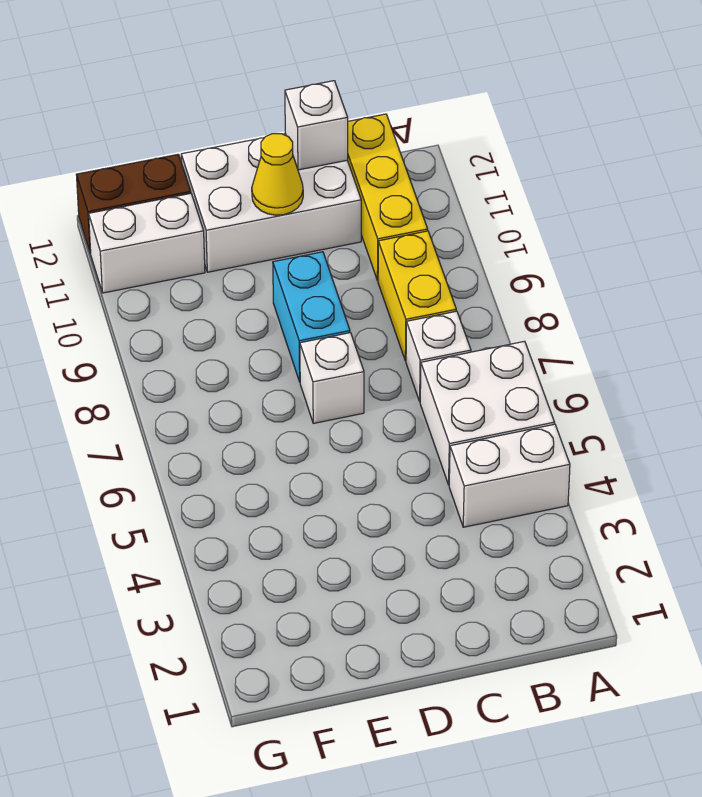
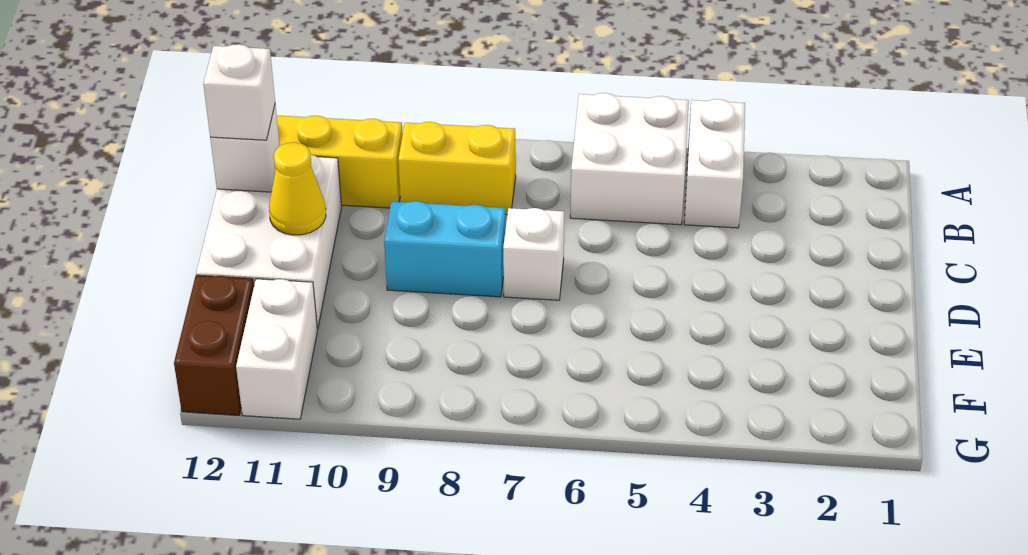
white brick B7 level 1 -> white brick C12 level 3

